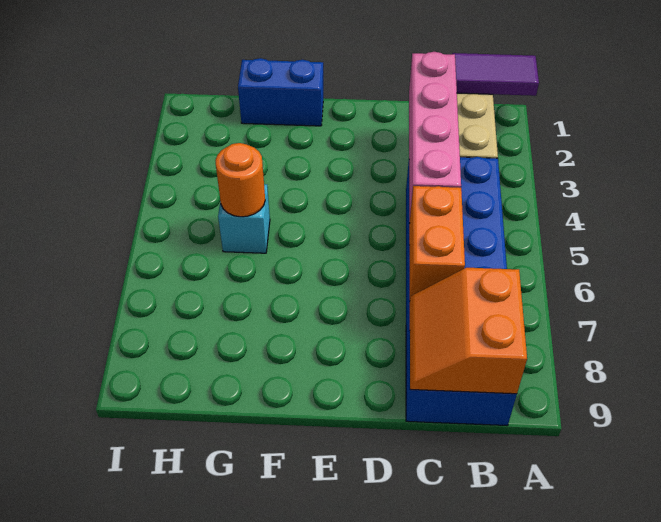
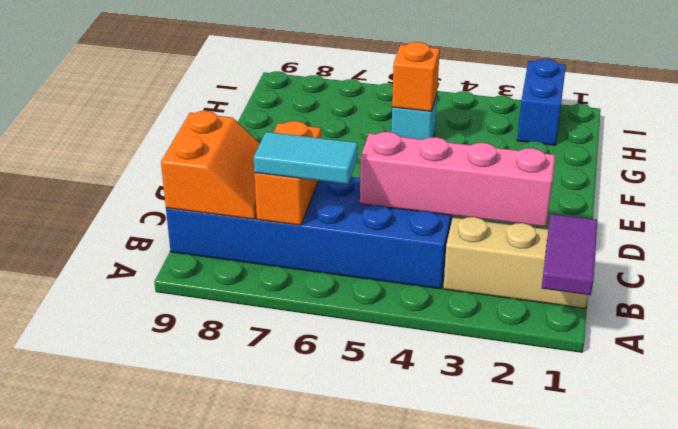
none -> cyan tile B6:B7 level 3
orange slope B8:C9 level 2 top B -> orange slope B8:C9 level 2 top 9
orange brick C6:C7 level 2 -> orange brick B7:C7 level 2
blue brick F1:G1 level 1 -> blue brick H2:I2 level 1
orange round brick G5 level 2 -> orange brick G5 level 2

